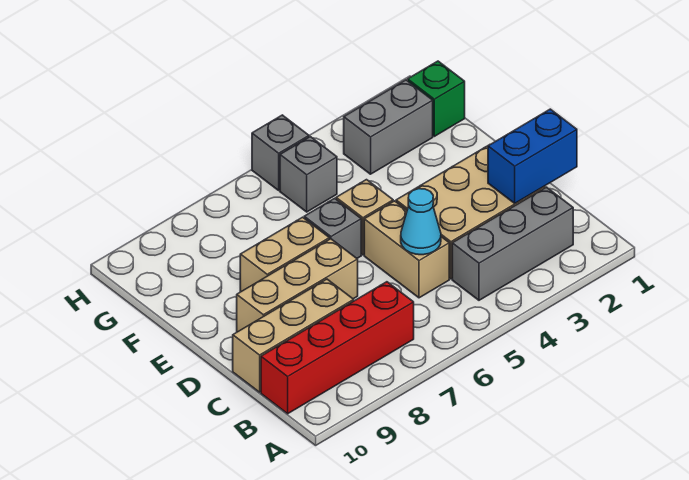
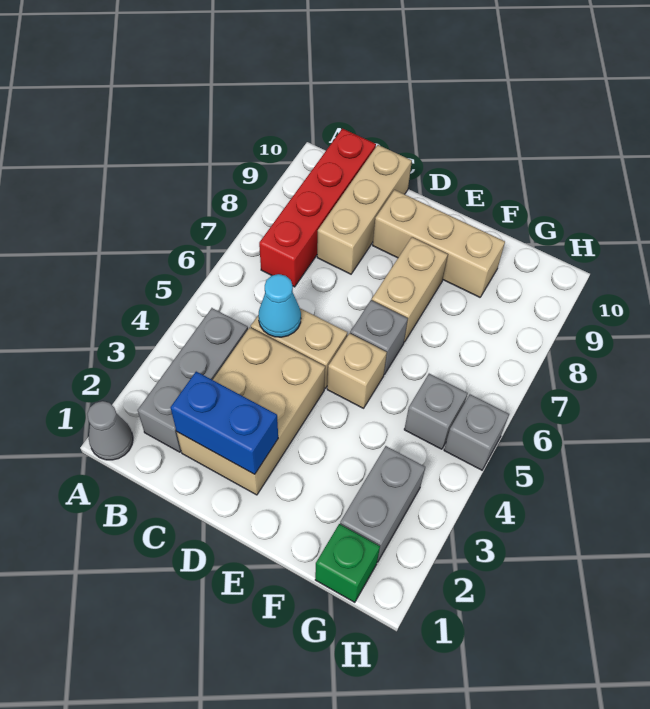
none -> grey cone A1 level 1
blue brick C1:C2 level 2 -> blue brick C2:D2 level 2
tan brick D7:D9 level 1 -> tan brick D9:F9 level 1

